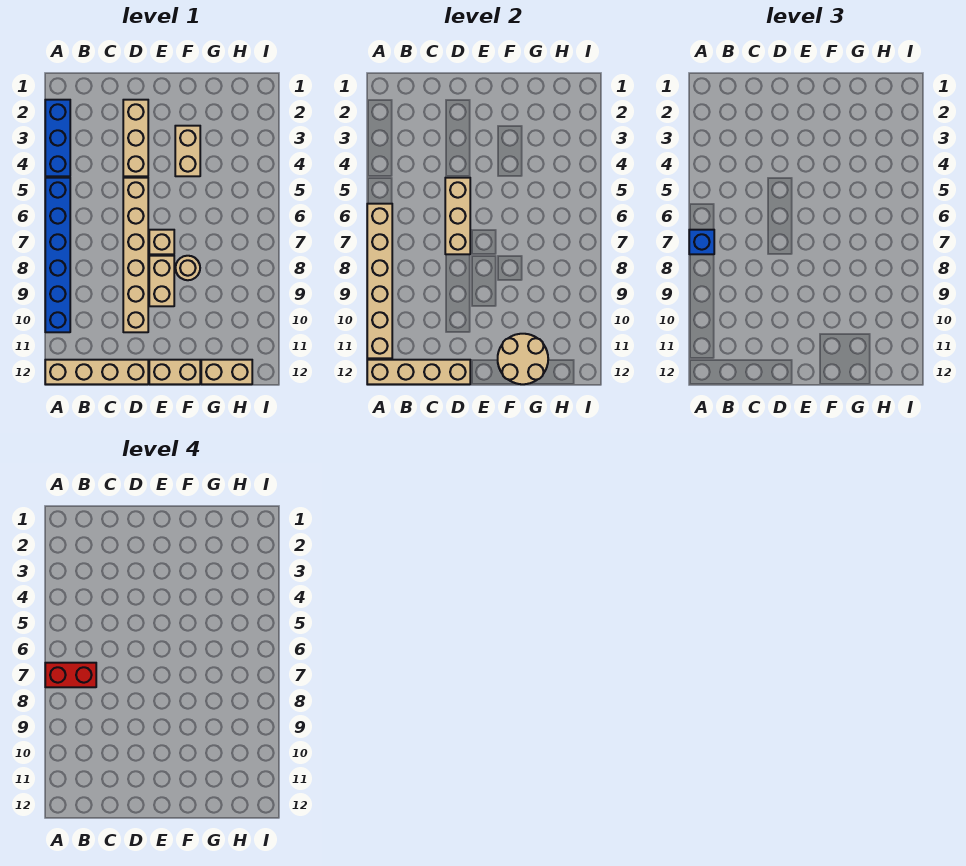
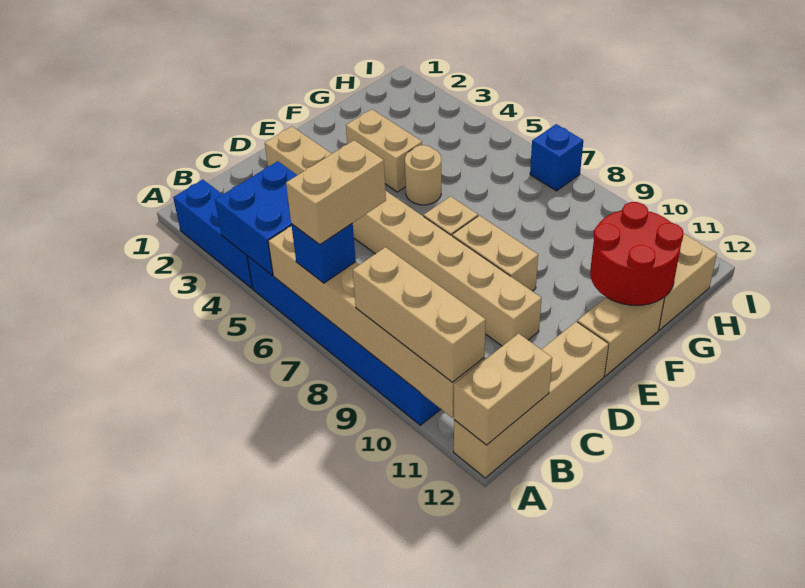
none -> blue brick A4:B5 level 2
red brick A7:B7 level 4 -> tan brick A7:B7 level 4
tan brick A12:D12 level 2 -> tan brick A12:B12 level 2
tan brick D5:D7 level 2 -> tan brick A9:A11 level 3
tan round brick F8 level 1 -> tan round brick F5 level 1
tan round brick F11:G12 level 2 -> red round brick F11:G12 level 2
none -> blue brick I7 level 1

